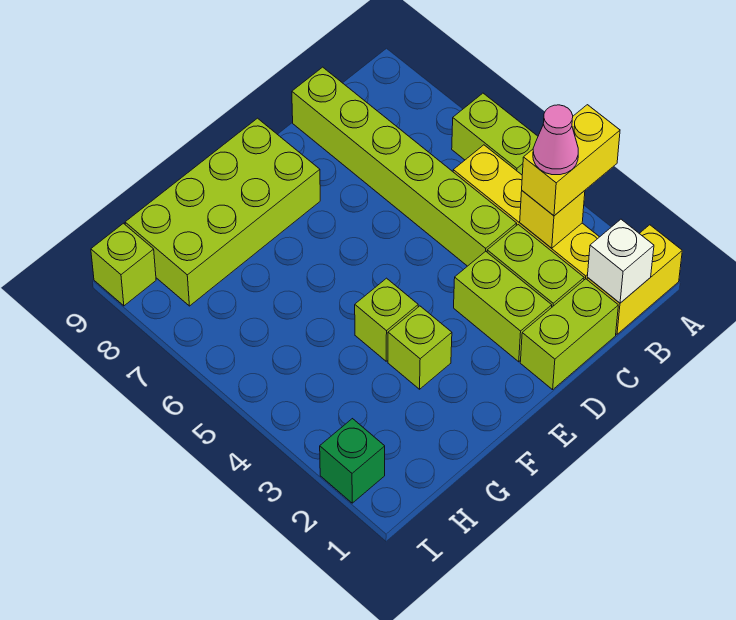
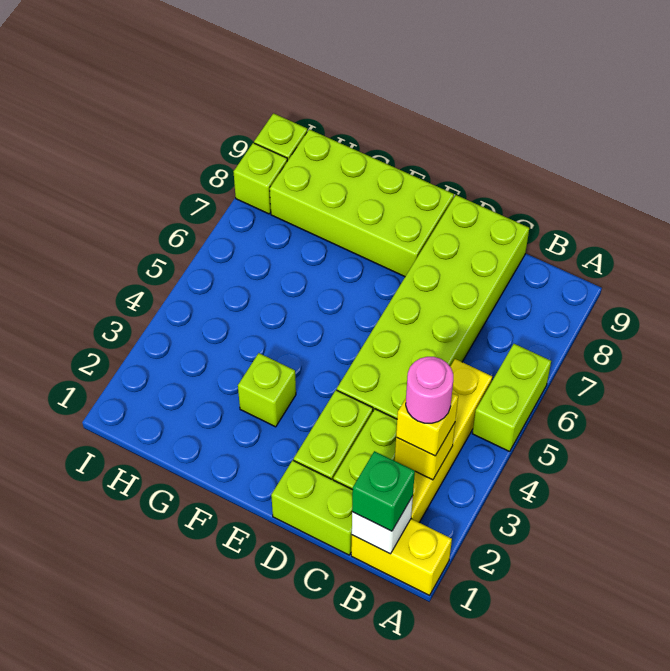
yellow brick A3:B3 level 3 -> yellow brick B3 level 3
pink cone B3 level 4 -> pink round brick B3 level 4
lime brick C4:C9 level 1 -> lime brick C4:D9 level 1
lime brick F4 level 1 -> lime brick I8 level 1
green brick I2 level 1 -> green brick B1 level 3

